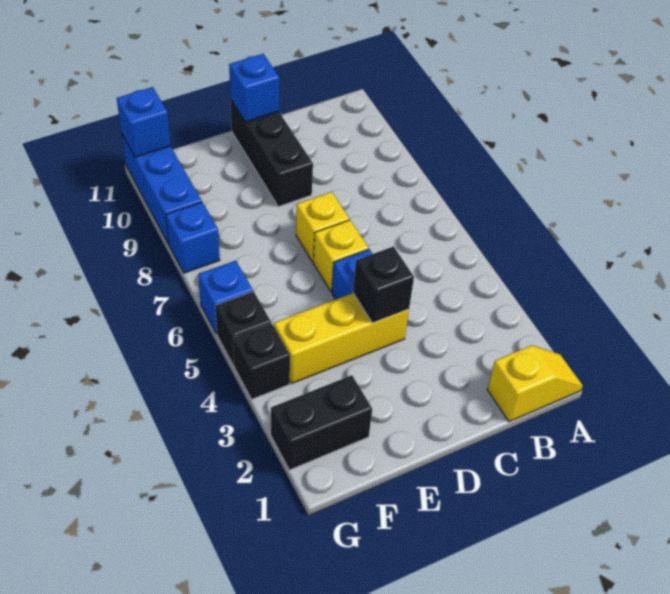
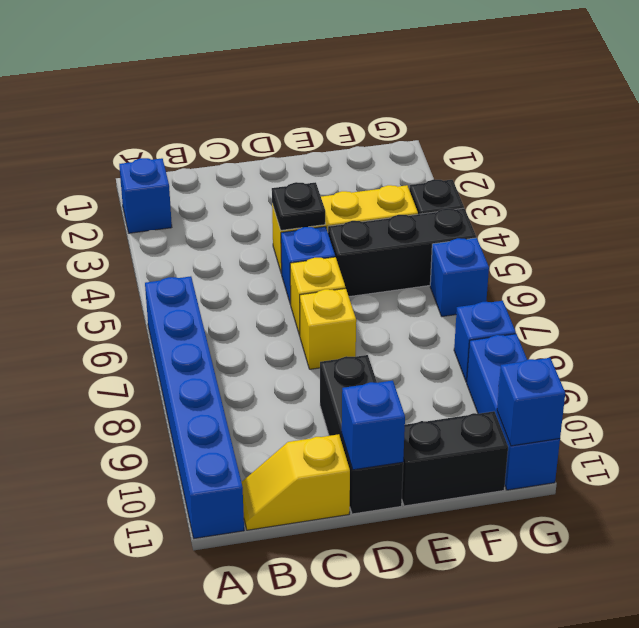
yellow slope A1:B1 level 1 top B -> yellow slope B11:C11 level 1 top C
none -> blue brick A2 level 1
none -> blue brick A6:A11 level 1
black brick D4 level 2 -> black plate D4 level 2
black brick F2:G2 level 1 -> black brick E11:F11 level 1
black brick G5 level 1 -> black brick E5:G5 level 1

